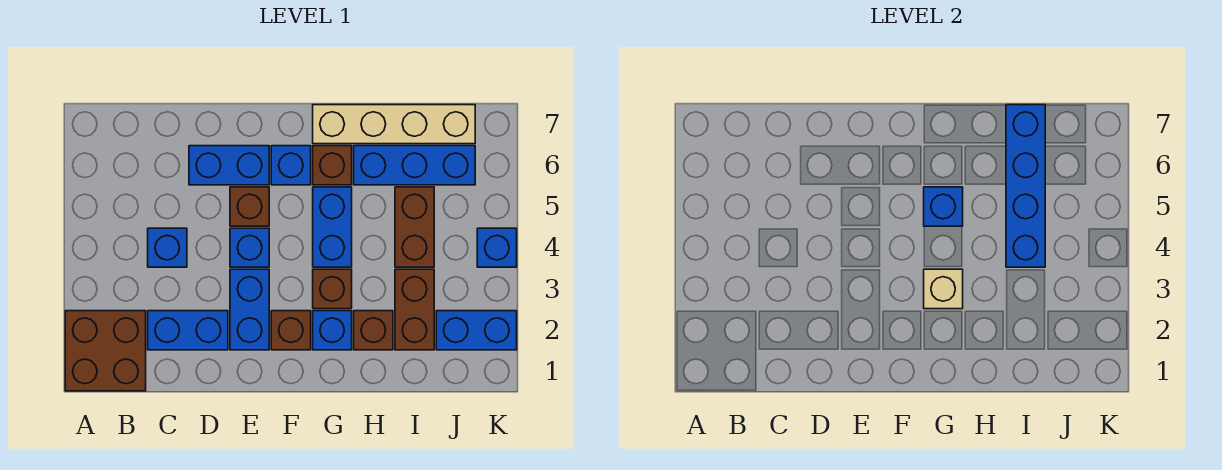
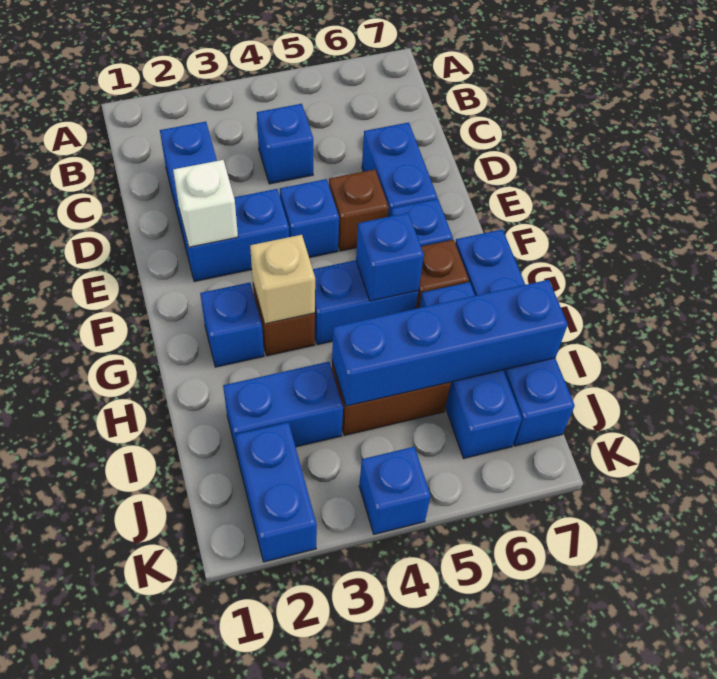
brown brick A1:B2 level 1 -> none
none -> white brick E2 level 2
brown brick F2 level 1 -> none
tan brick G7:J7 level 1 -> blue brick G7:J7 level 1
brown brick H2 level 1 -> none
brown brick I2:I3 level 1 -> blue brick I2:I3 level 1

